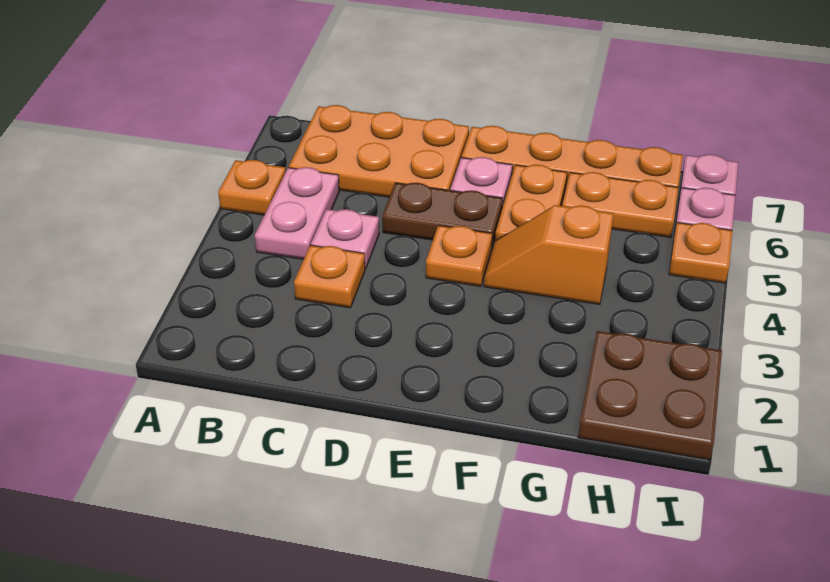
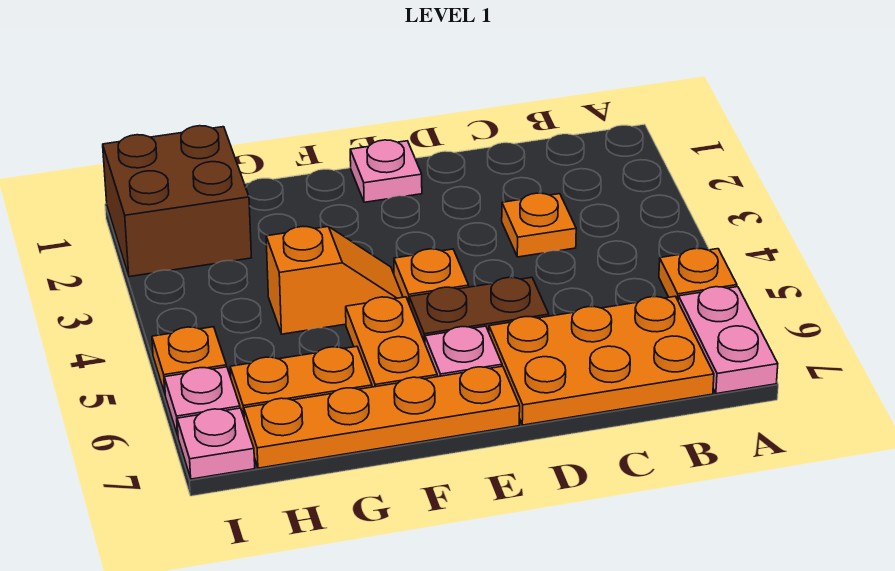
pink plate B4:B5 level 1 -> pink plate A6:A7 level 1
pink plate C4 level 1 -> pink plate E1 level 1
brown plate H1:I2 level 1 -> brown brick H1:I2 level 1

